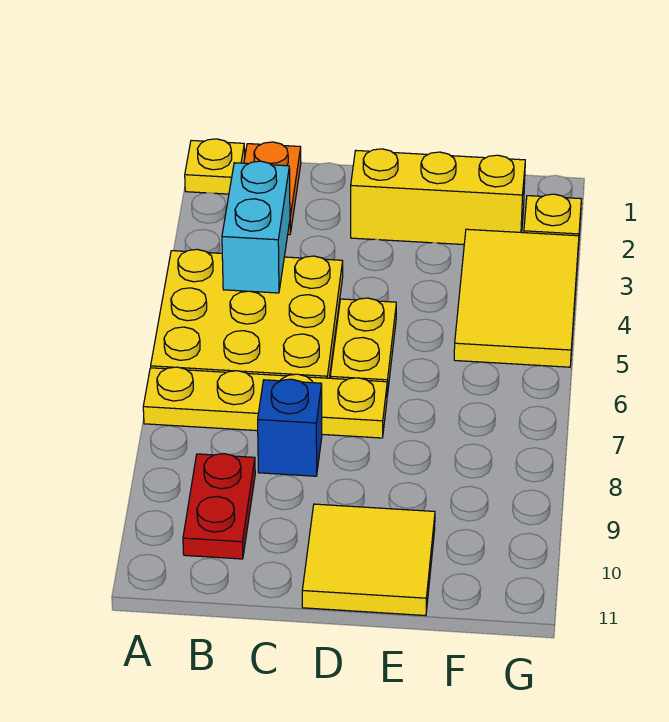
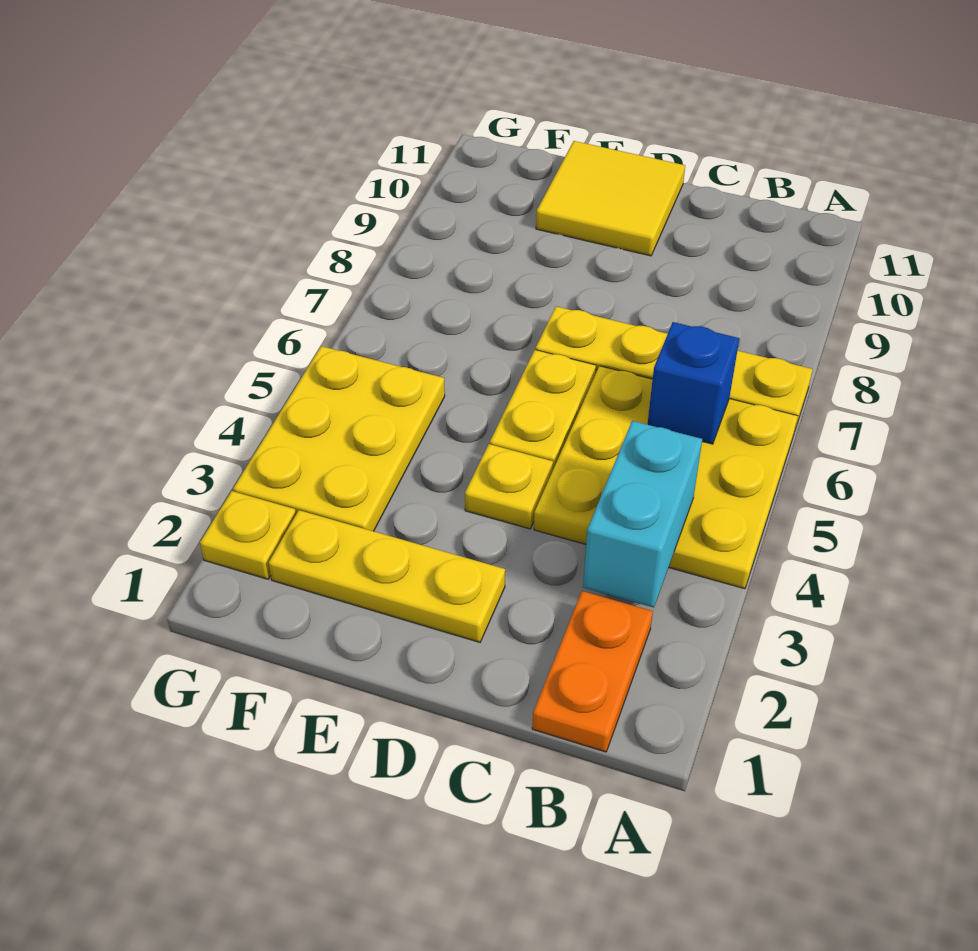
yellow plate A1 level 1 -> yellow plate D4 level 1
red plate B9:B10 level 1 -> none
blue brick C8 level 1 -> blue brick B6 level 2
yellow brick D2:F2 level 1 -> yellow plate D2:F2 level 1
yellow tile F3:G5 level 1 -> yellow plate F3:G5 level 1

